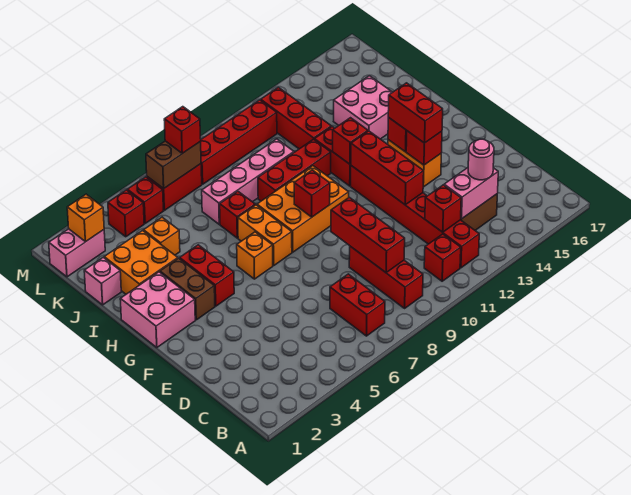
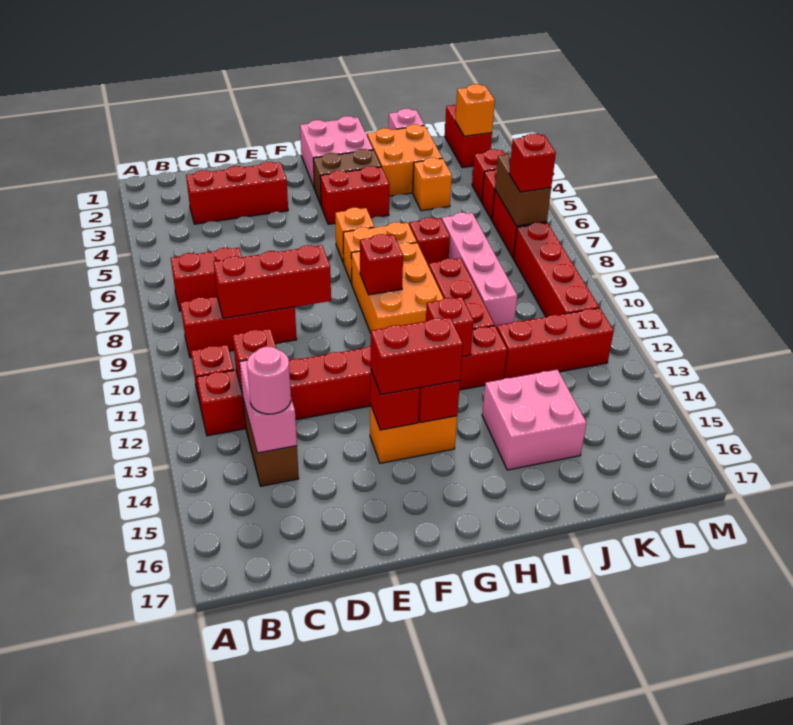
red brick E12:G12 level 2 -> red brick C3:E3 level 1
pink brick L1:L2 level 1 -> red brick L1:L2 level 1

